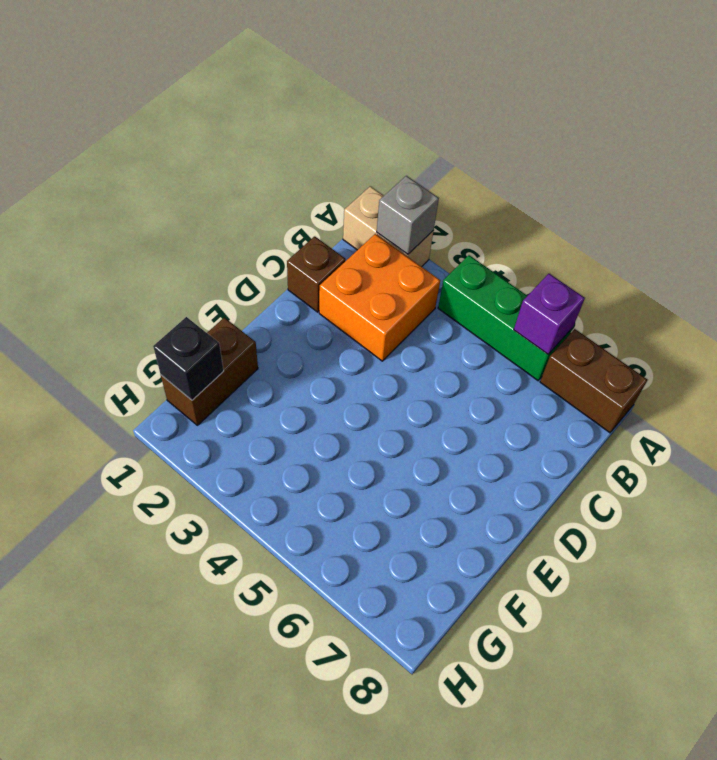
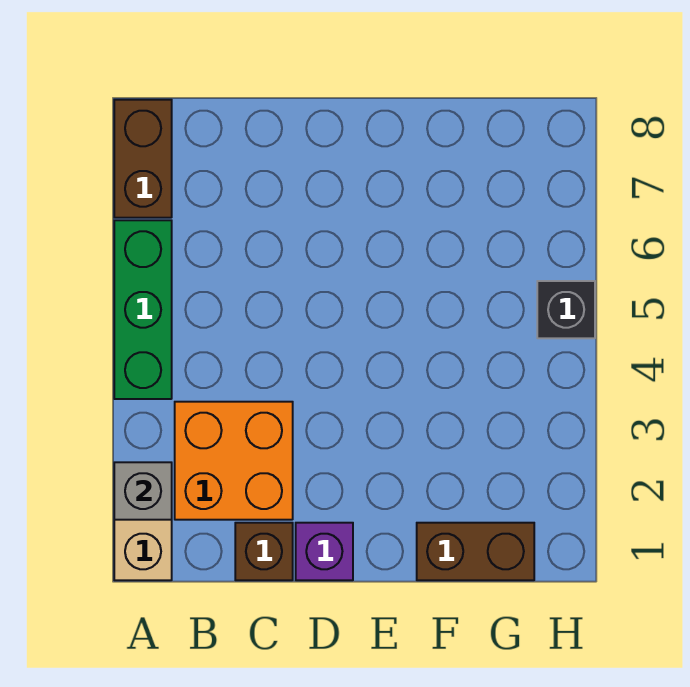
purple brick A6 level 2 -> purple brick D1 level 1
black brick G1 level 2 -> black brick H5 level 1

